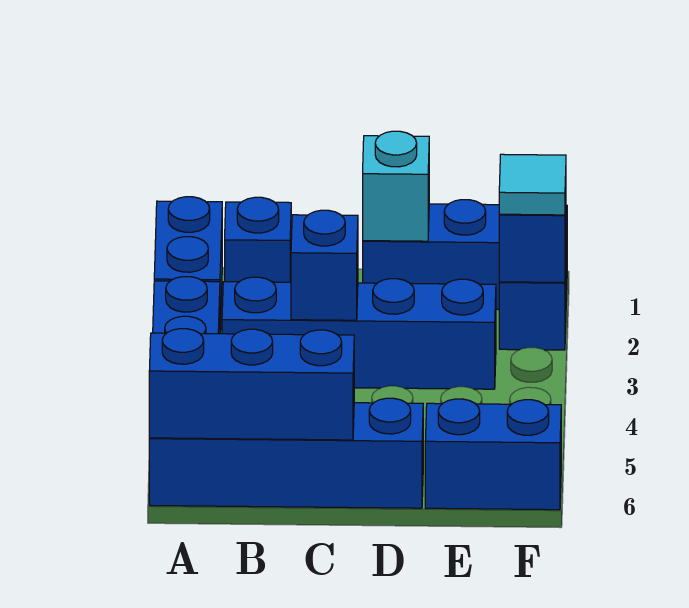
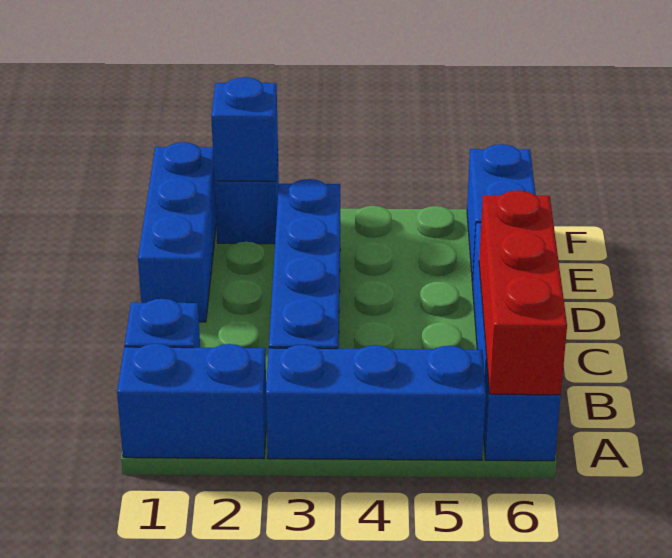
blue brick A6:C6 level 2 -> red brick A6:C6 level 2
blue brick C3 level 2 -> none
cyan brick D1 level 2 -> none
cyan tile F2 level 3 -> none

